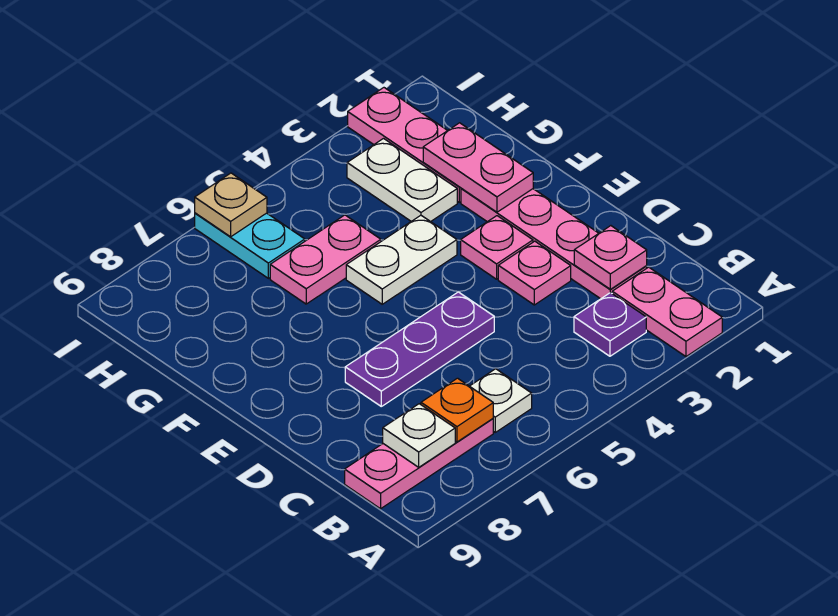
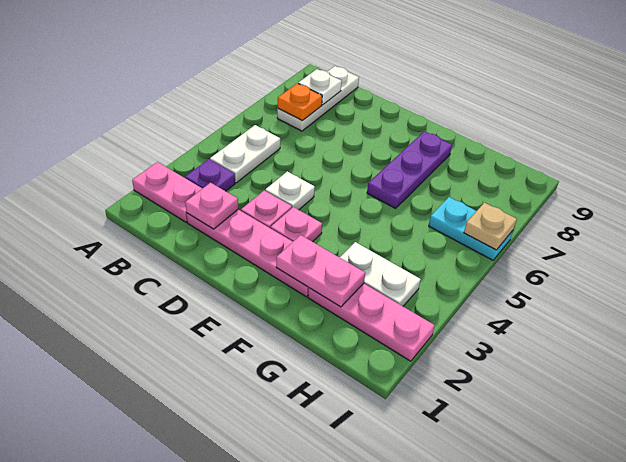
white plate B6 level 1 -> white plate D4 level 1
pink plate B7:B9 level 1 -> white plate B7:B9 level 1
purple plate D5:D7 level 1 -> purple plate F6:F8 level 1
white plate F4:F5 level 1 -> white plate B4:B5 level 1
pink plate G5:G6 level 1 -> none

